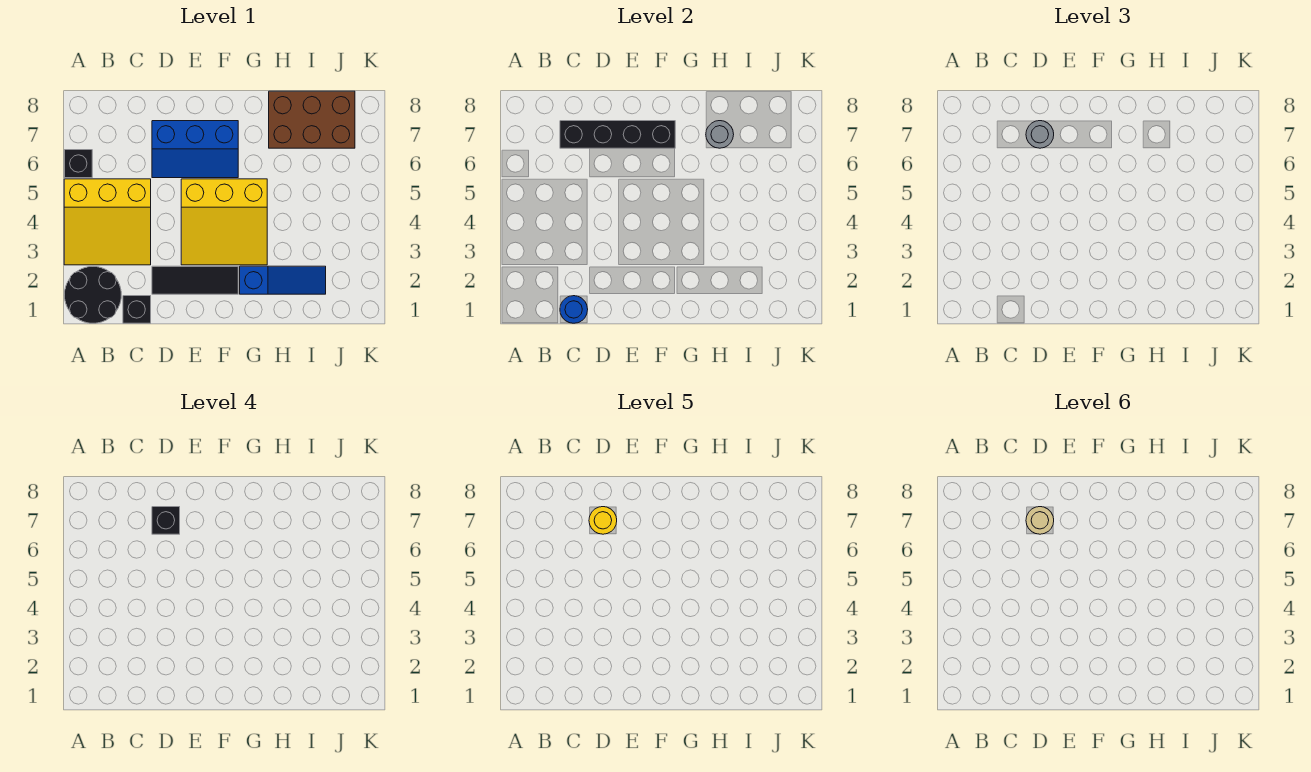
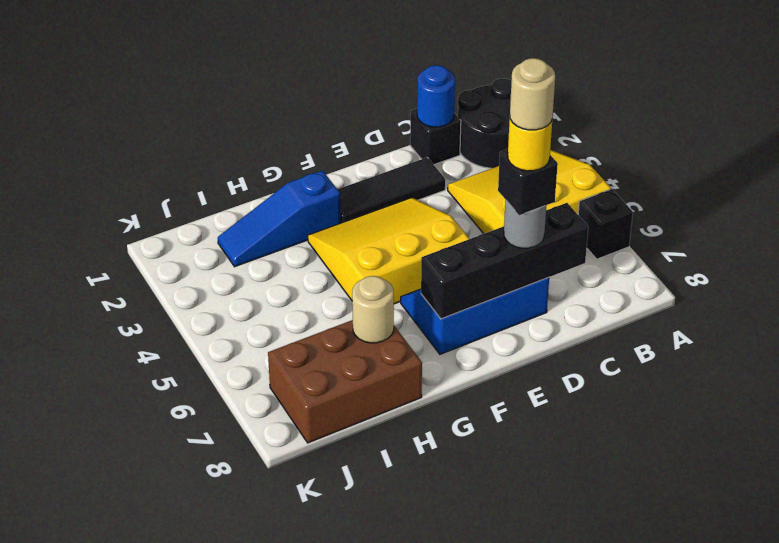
grey round brick H7 level 2 -> tan round brick H7 level 2

